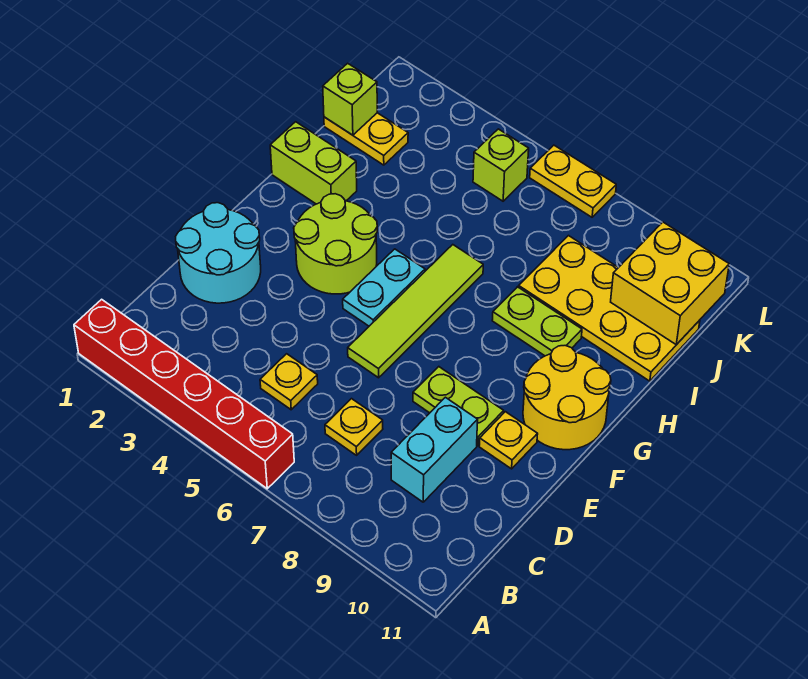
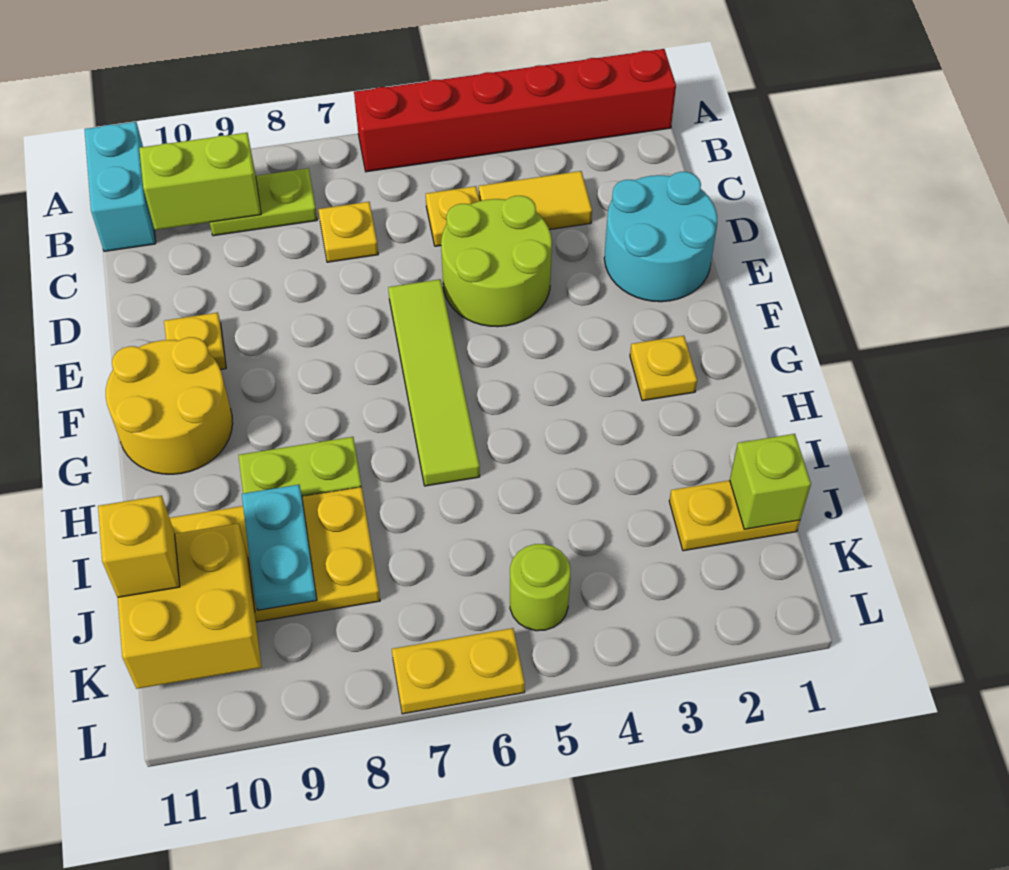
none -> yellow tile C3:C4 level 1
cyan brick C9:D9 level 1 -> cyan brick A11:B11 level 1
lime plate E8:E9 level 1 -> lime plate B8:B9 level 1
lime round brick F3:G4 level 1 -> lime round brick D4:E5 level 1
cyan plate F5:G5 level 1 -> cyan plate I9:J9 level 2
none -> yellow plate G2 level 1
lime brick H1:H2 level 1 -> lime brick B9:B10 level 2
none -> yellow brick J11 level 3
lime brick K5 level 1 -> lime round brick K5 level 1

